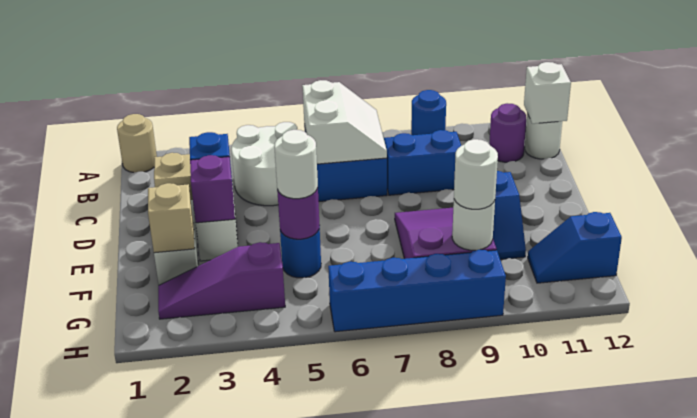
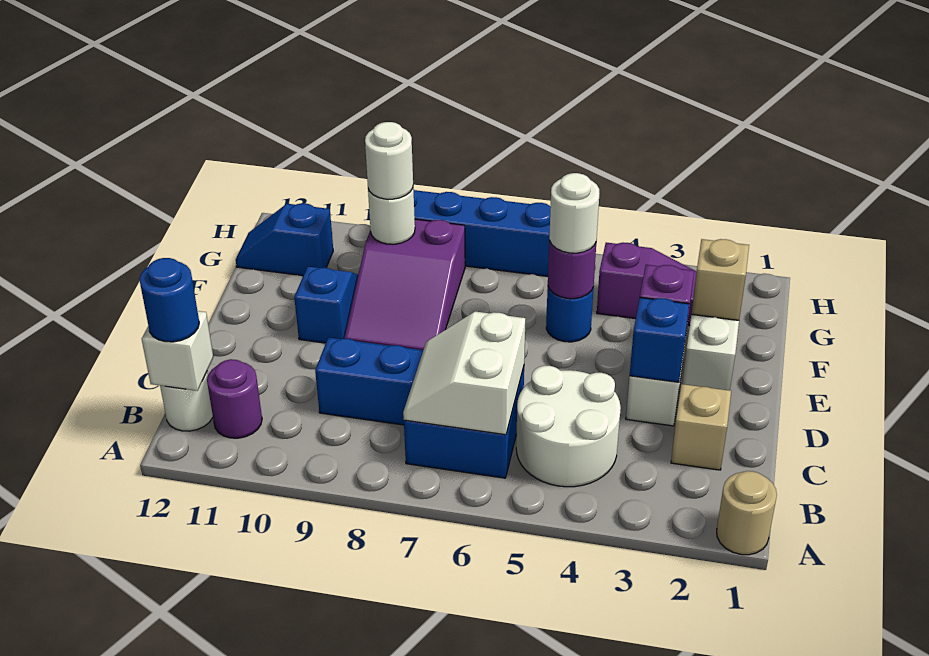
blue round brick A9 level 1 -> blue round brick B12 level 3
blue slope G11:G12 level 1 top 12 -> blue slope G11:G12 level 1 top 11

